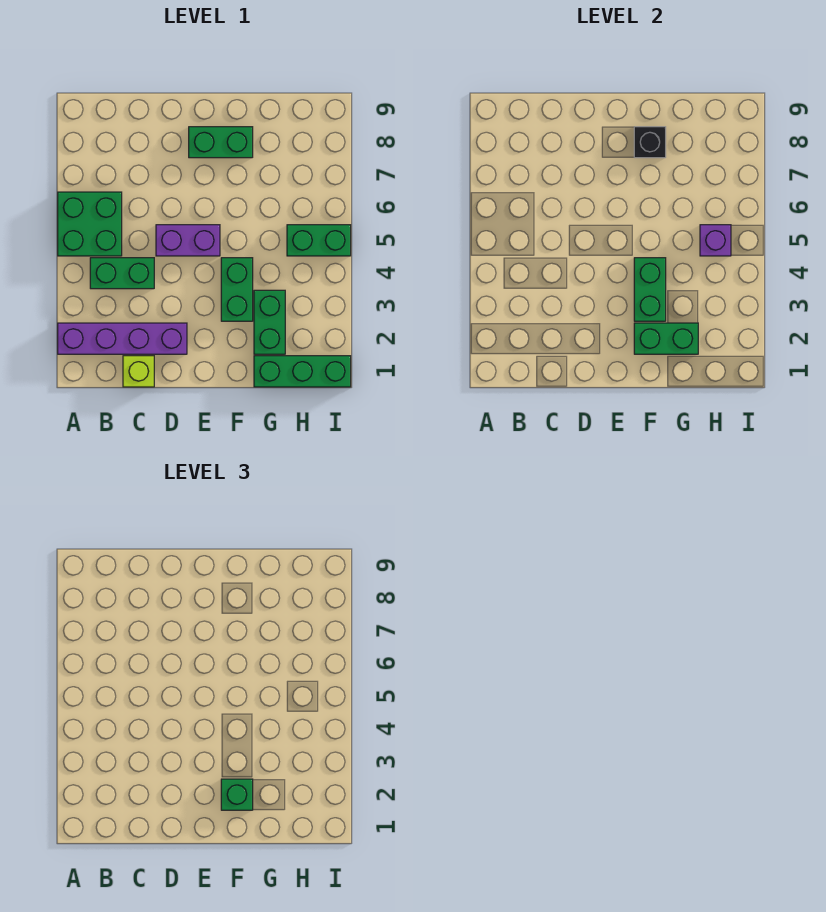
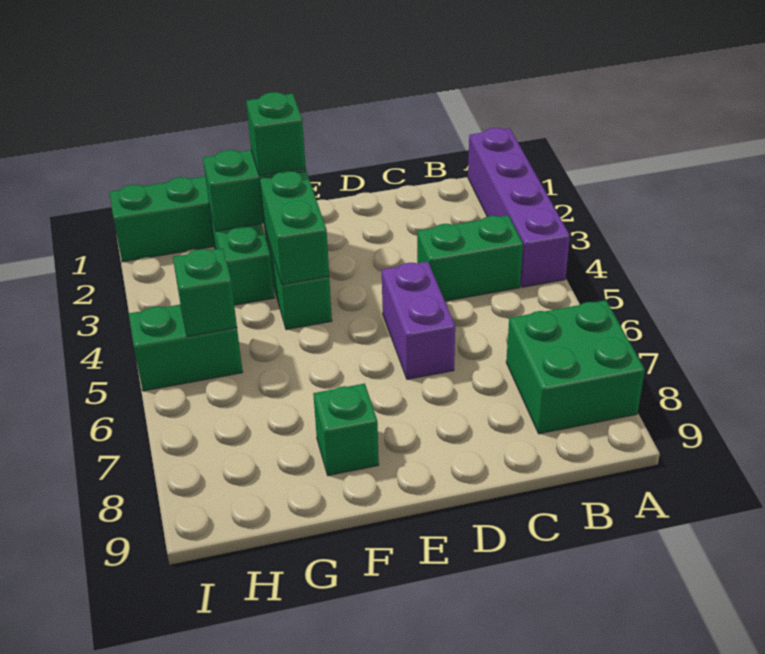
purple brick A2:D2 level 1 -> purple brick A1:A4 level 1
green brick A5:B6 level 1 -> green brick A7:B8 level 1
lime brick C1 level 1 -> none
purple brick D5:E5 level 1 -> purple brick D5:D6 level 1
green brick E8:F8 level 1 -> green brick F8 level 1
black brick F8 level 2 -> none
purple brick H5 level 2 -> green brick H5 level 2

